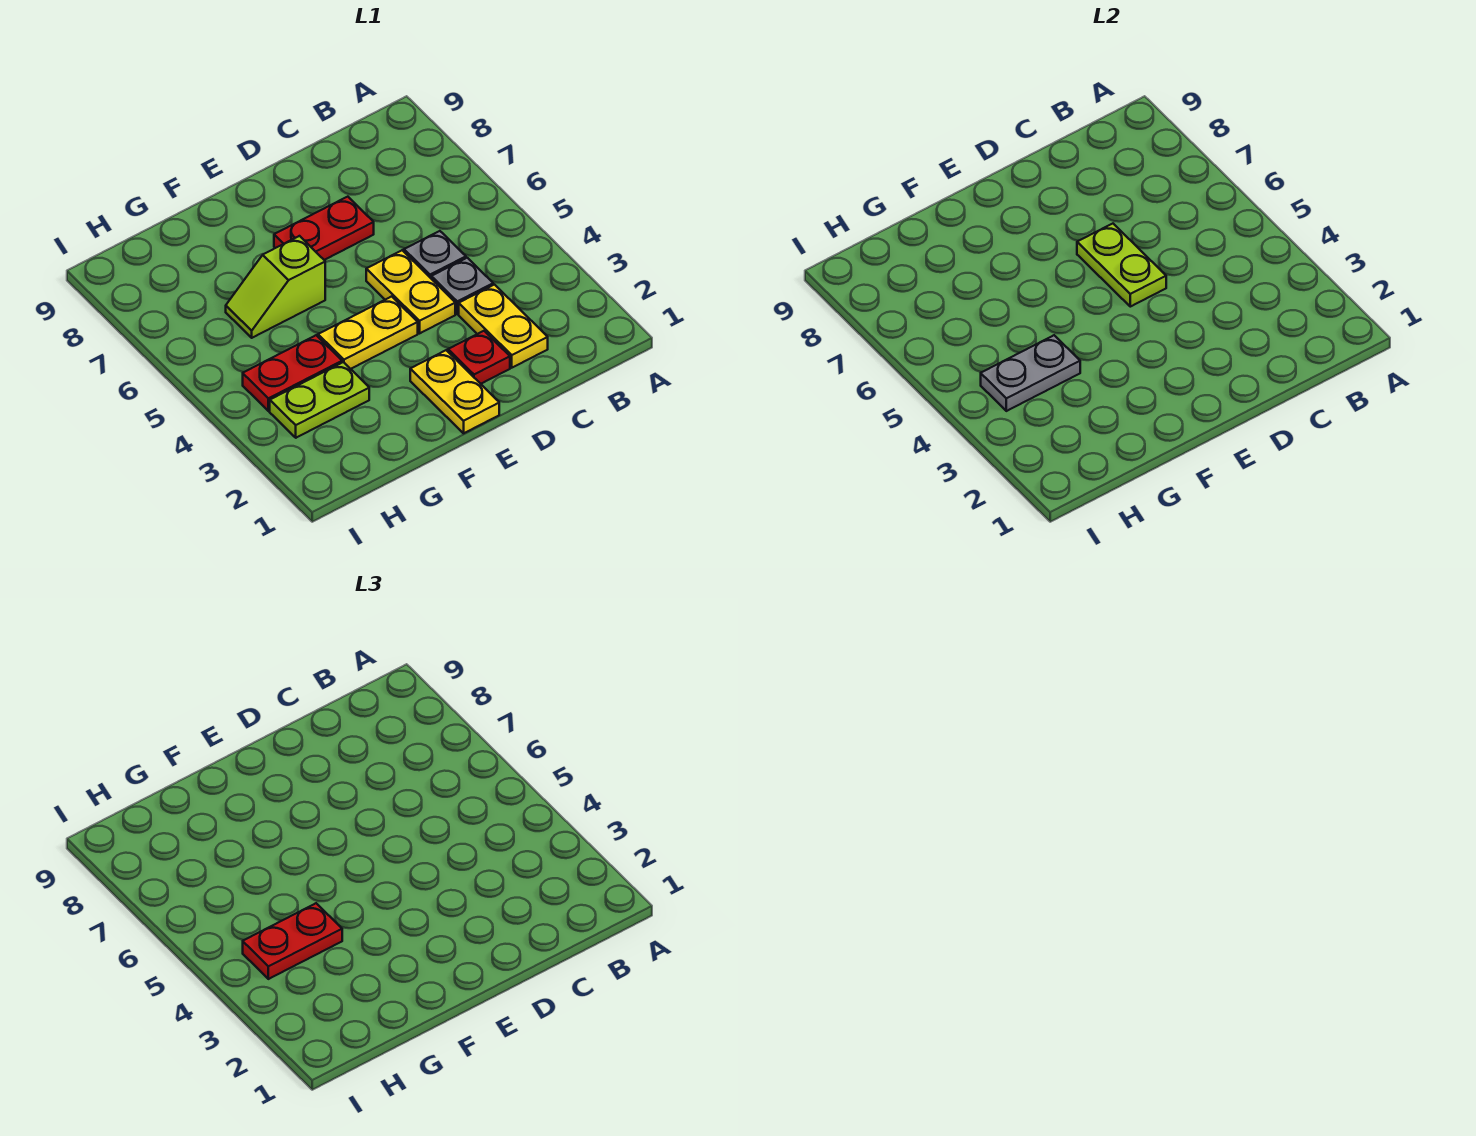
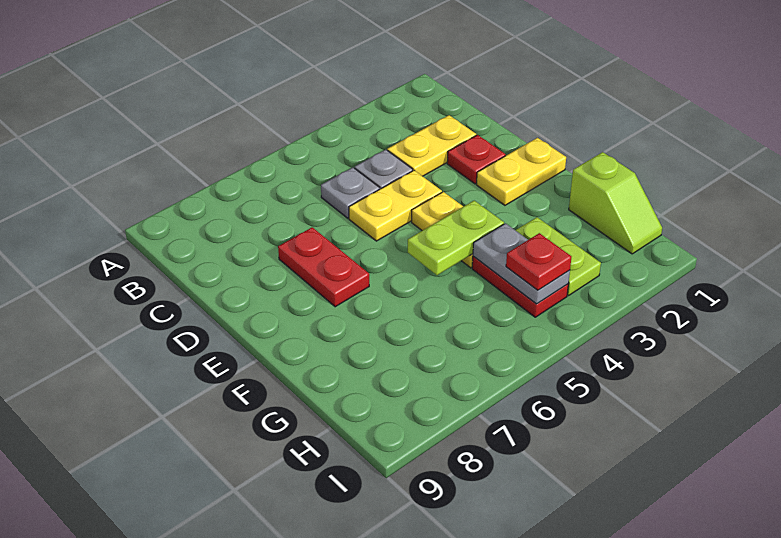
lime plate D5:D6 level 2 -> lime plate F4:F5 level 2
lime slope F6:G6 level 1 top F -> lime slope G1:H1 level 1 top G
red plate G4:H4 level 3 -> red plate H4 level 3

